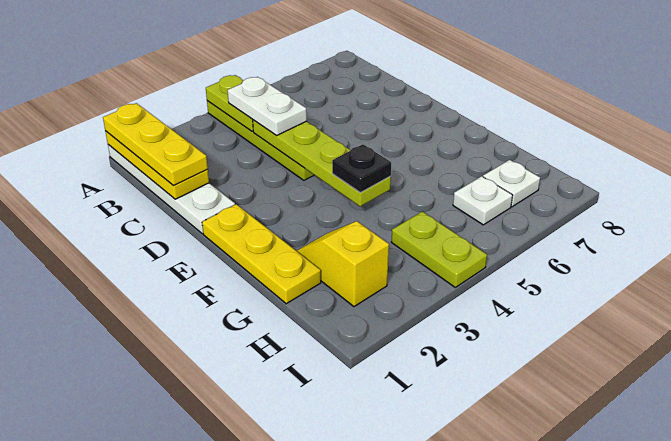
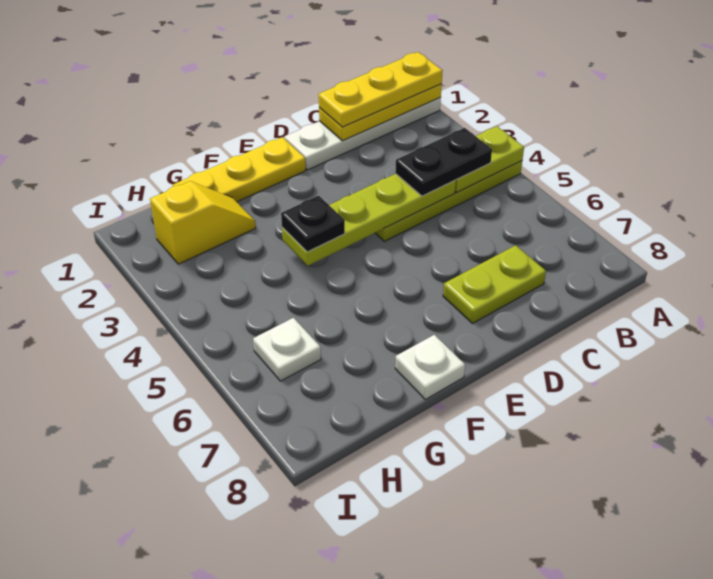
white plate B4:C4 level 3 -> black plate B4:C4 level 3
lime plate H4:I4 level 1 -> lime plate C7:D7 level 1
white plate H7 level 1 -> white plate F8 level 1

